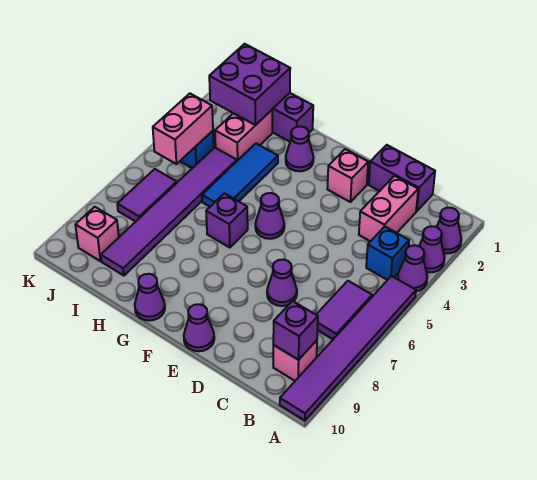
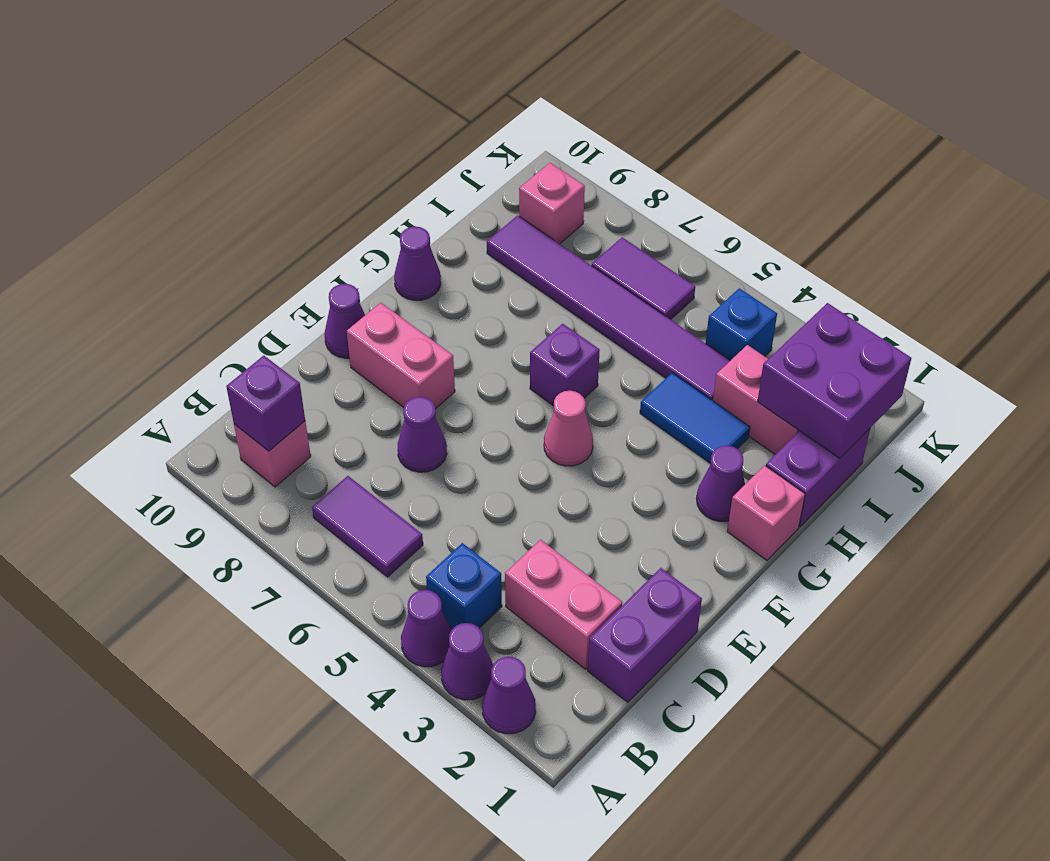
purple tile A5:A10 level 1 -> none
pink brick E2 level 1 -> pink brick G1 level 1
purple cone F5 level 1 -> pink cone F5 level 1
blue tile H3:H5 level 1 -> blue tile H3:H4 level 1
pink brick J4:J5 level 2 -> pink brick E8:E9 level 1

